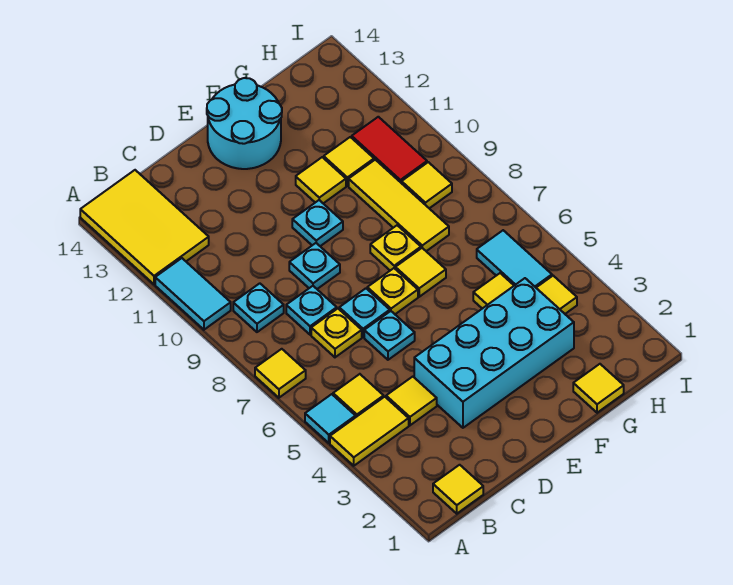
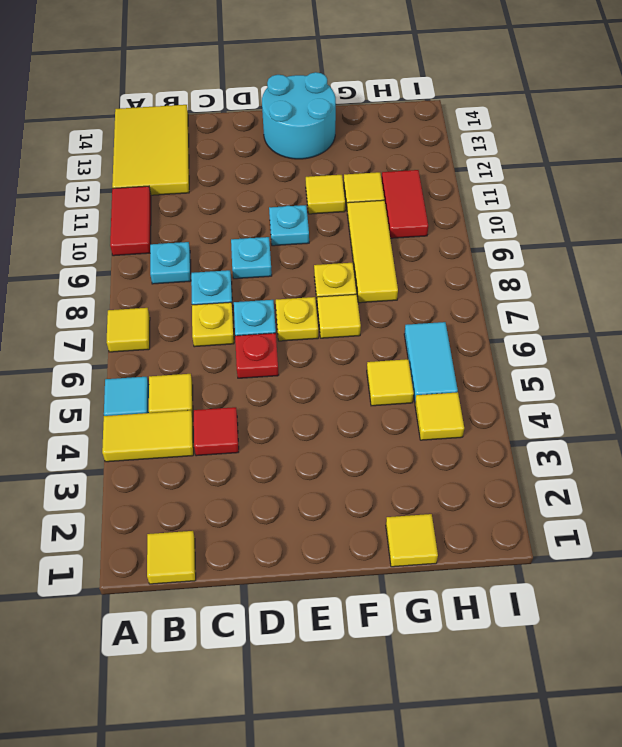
cyan tile A10:A11 level 1 -> red tile A10:A11 level 1
yellow tile C4 level 1 -> red tile C4 level 1
cyan brick D3:G4 level 1 -> none
cyan plate D6 level 1 -> red plate D6 level 1
yellow tile H9 level 1 -> none

